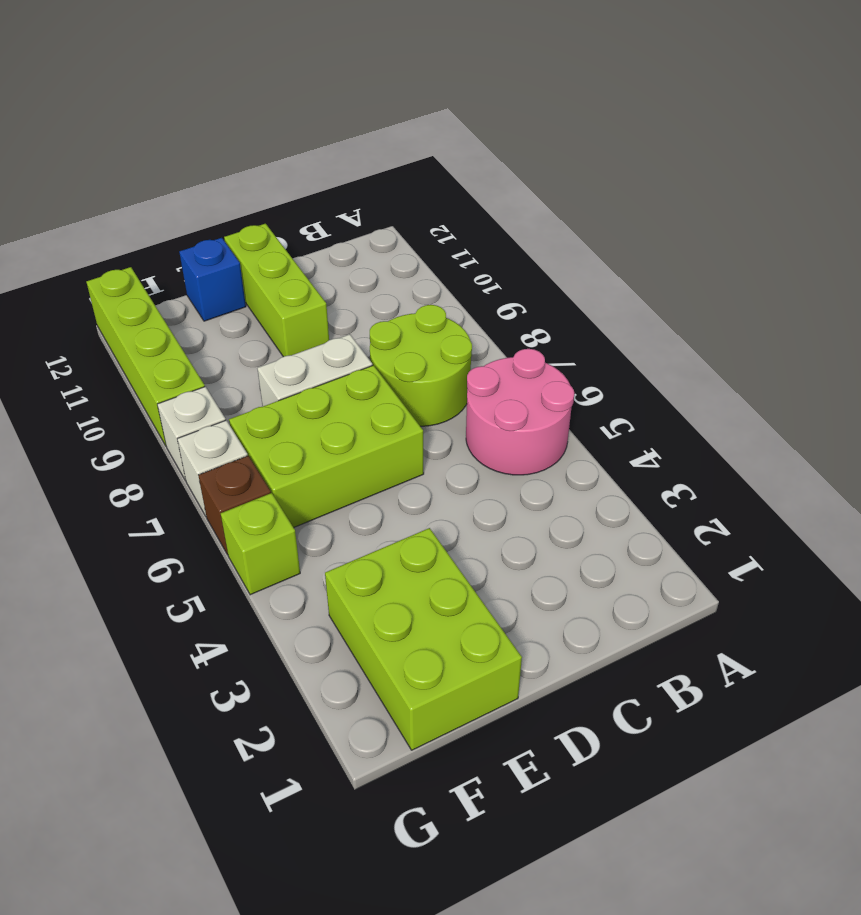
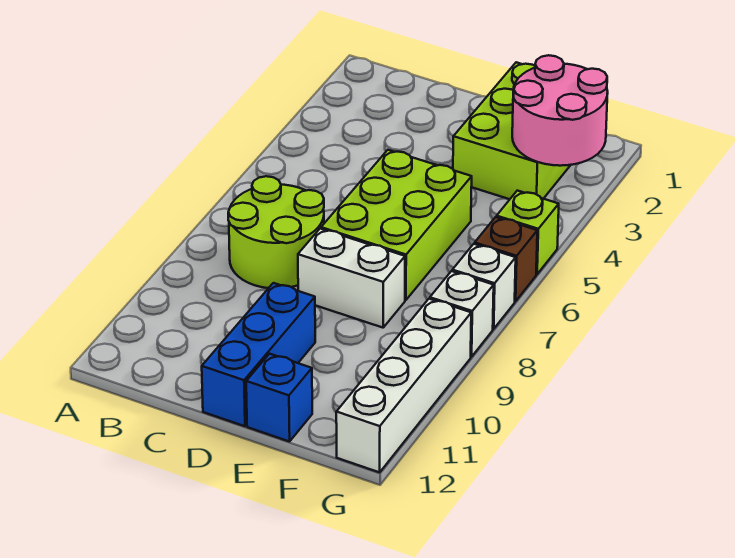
pink round brick A5:B6 level 1 -> pink round brick F2:G3 level 2
lime brick D6:F7 level 1 -> lime brick D5:E7 level 1
lime brick D10:D12 level 1 -> blue brick D10:D12 level 1
lime brick G9:G12 level 1 -> white brick G9:G12 level 1

